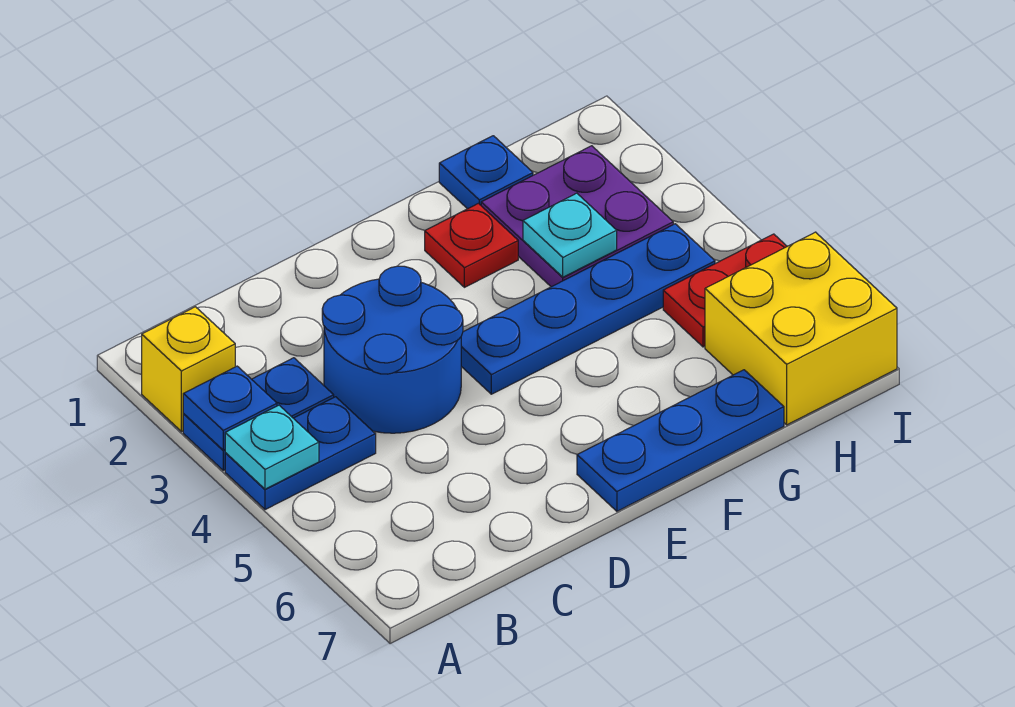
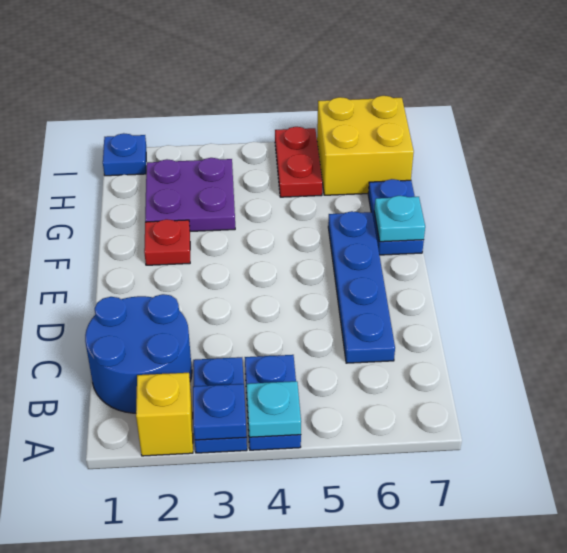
blue round brick C3:D4 level 1 -> blue round brick B1:C2 level 1
blue plate E4:H4 level 1 -> blue plate C6:F6 level 1
blue plate E7:G7 level 1 -> blue plate F7:G7 level 1
blue plate G1 level 1 -> blue plate I1 level 1
cyan plate G3 level 2 -> cyan plate F7 level 2

